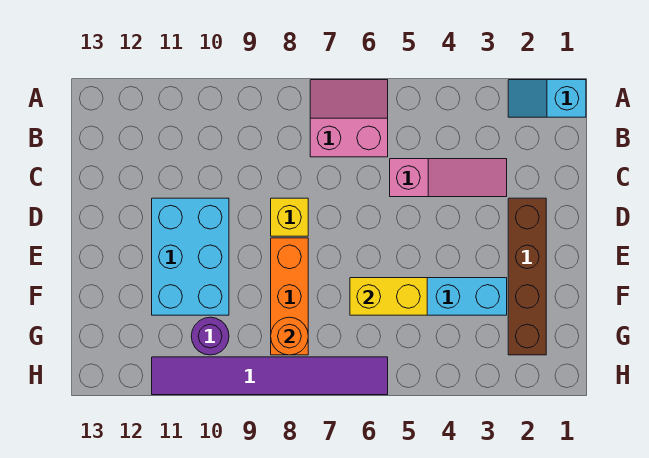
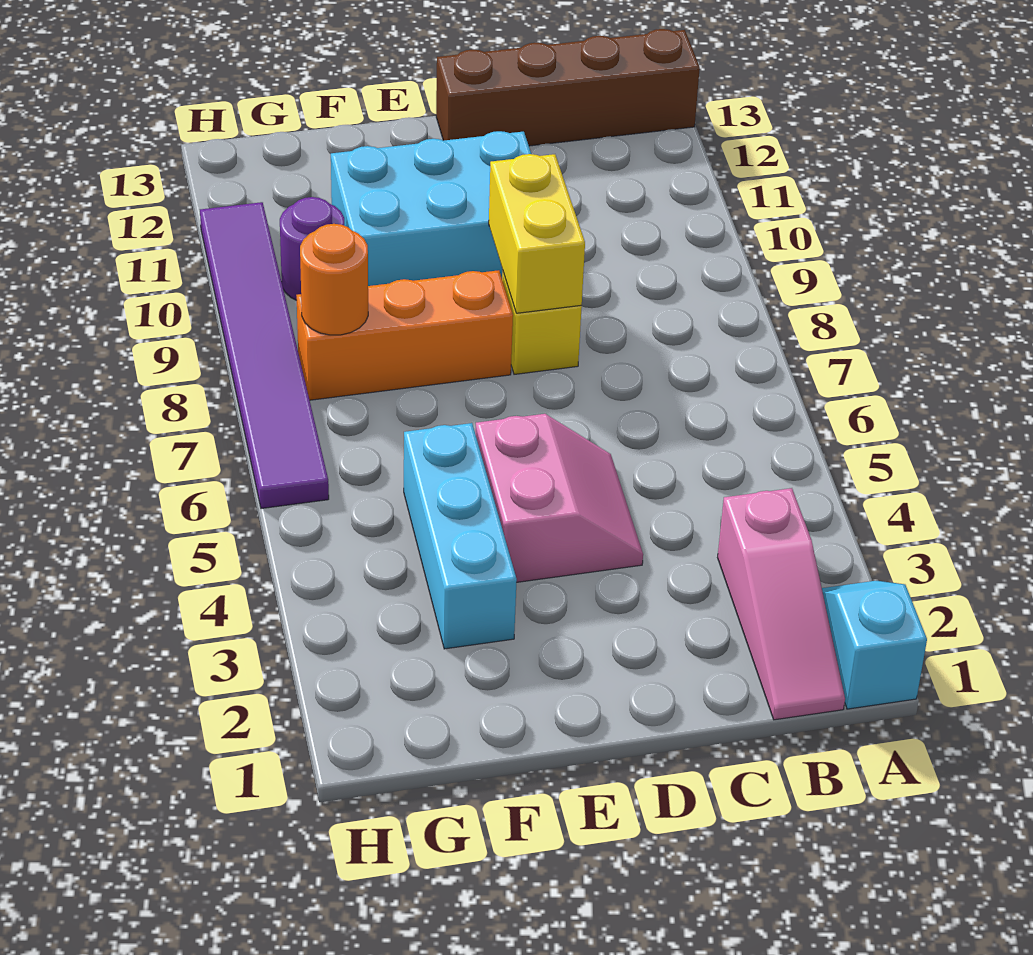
pink slope A6:B7 level 1 top B -> pink slope D4:E5 level 1 top E
pink slope C3:C5 level 1 top 5 -> pink slope B1:B3 level 1 top 3
brown brick D2:G2 level 1 -> brown brick A13:D13 level 1
yellow brick F5:F6 level 2 -> yellow brick D8:D9 level 2

